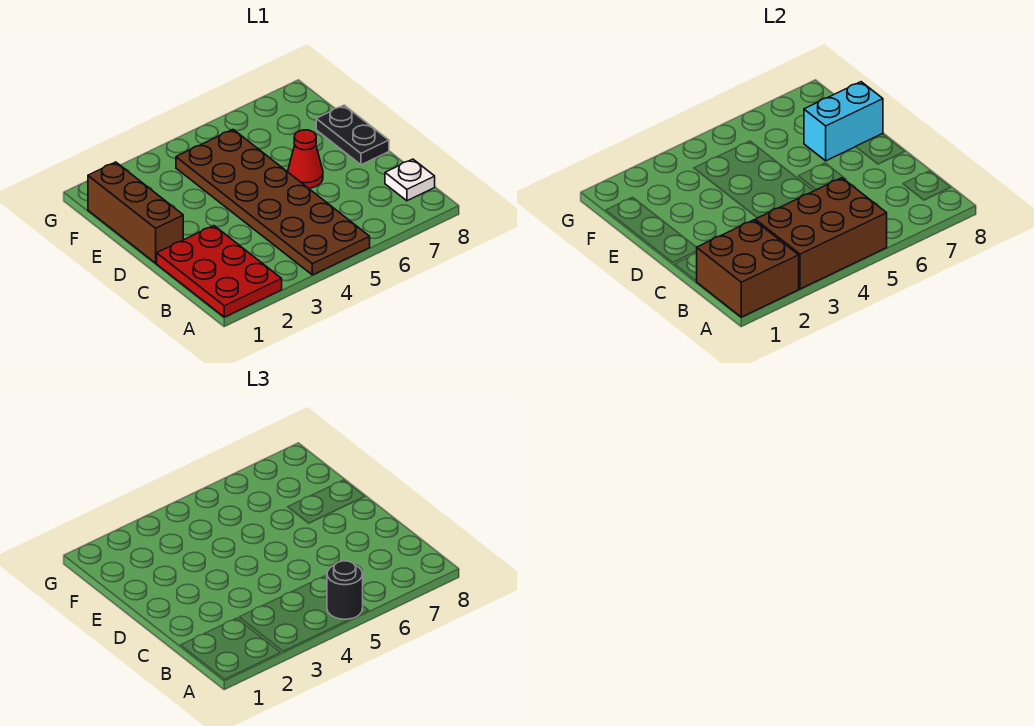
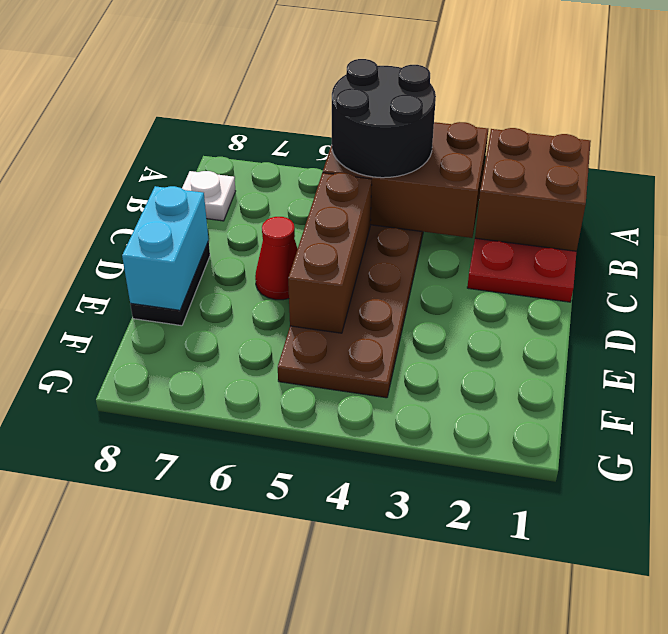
black round brick A5 level 3 -> black round brick A4:B5 level 3
brown brick D1:F1 level 1 -> brown brick C5:E5 level 2
cyan brick E7:E8 level 2 -> cyan brick D8:E8 level 2

